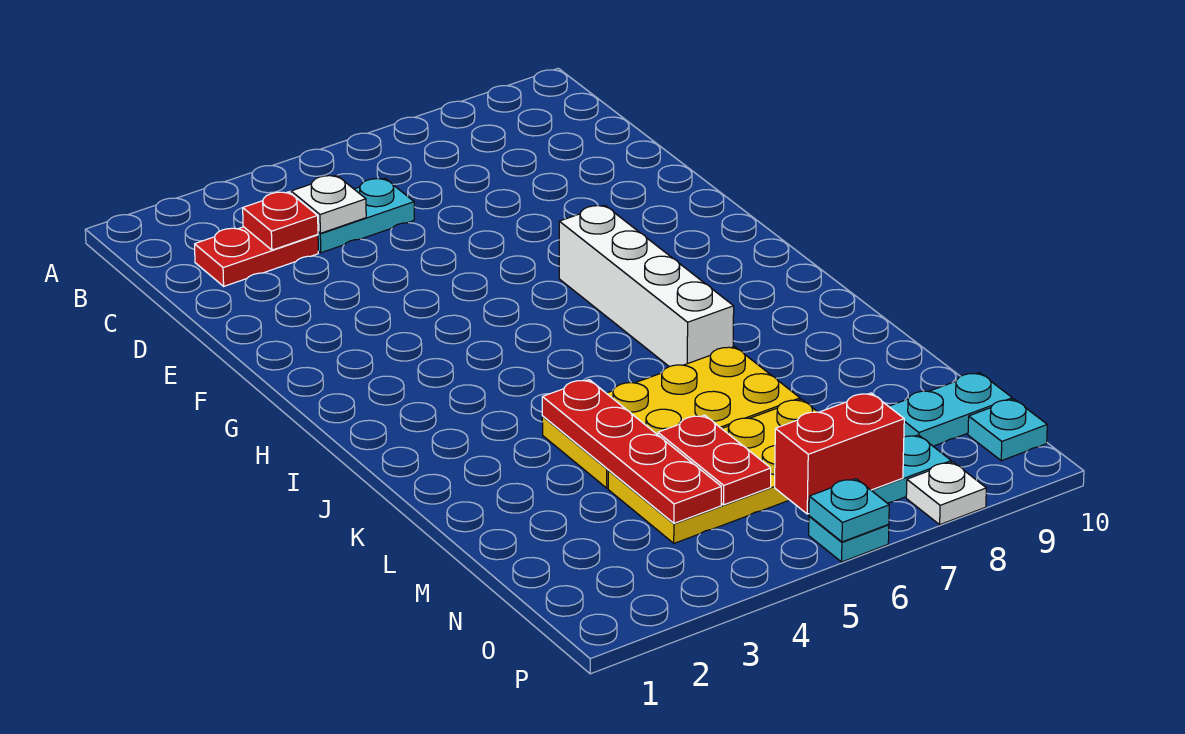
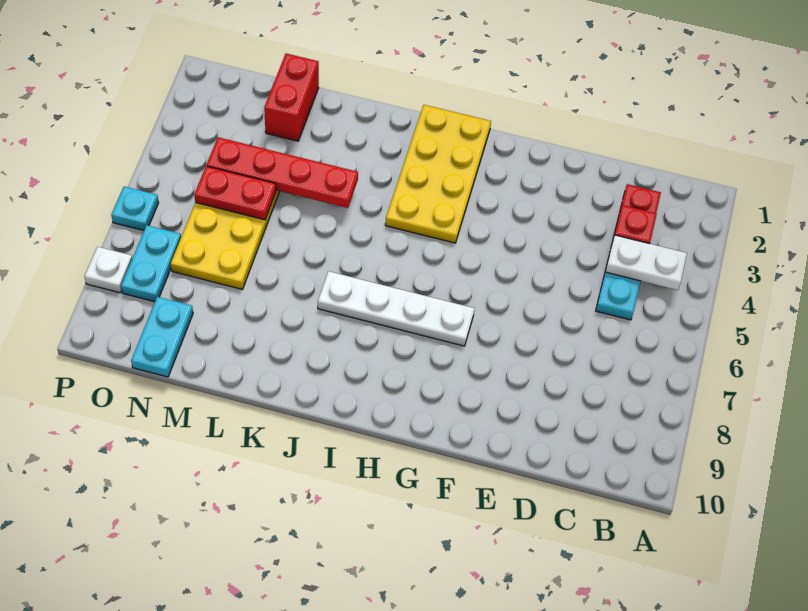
white plate C4 level 2 -> white plate B4:C4 level 2
white brick G7:J7 level 1 -> white plate G7:J7 level 1
yellow plate K4:L7 level 1 -> yellow plate H1:I4 level 1
red brick O6:O7 level 2 -> red brick M1:M2 level 1
cyan plate O10 level 1 -> none
cyan plate P6 level 2 -> none

